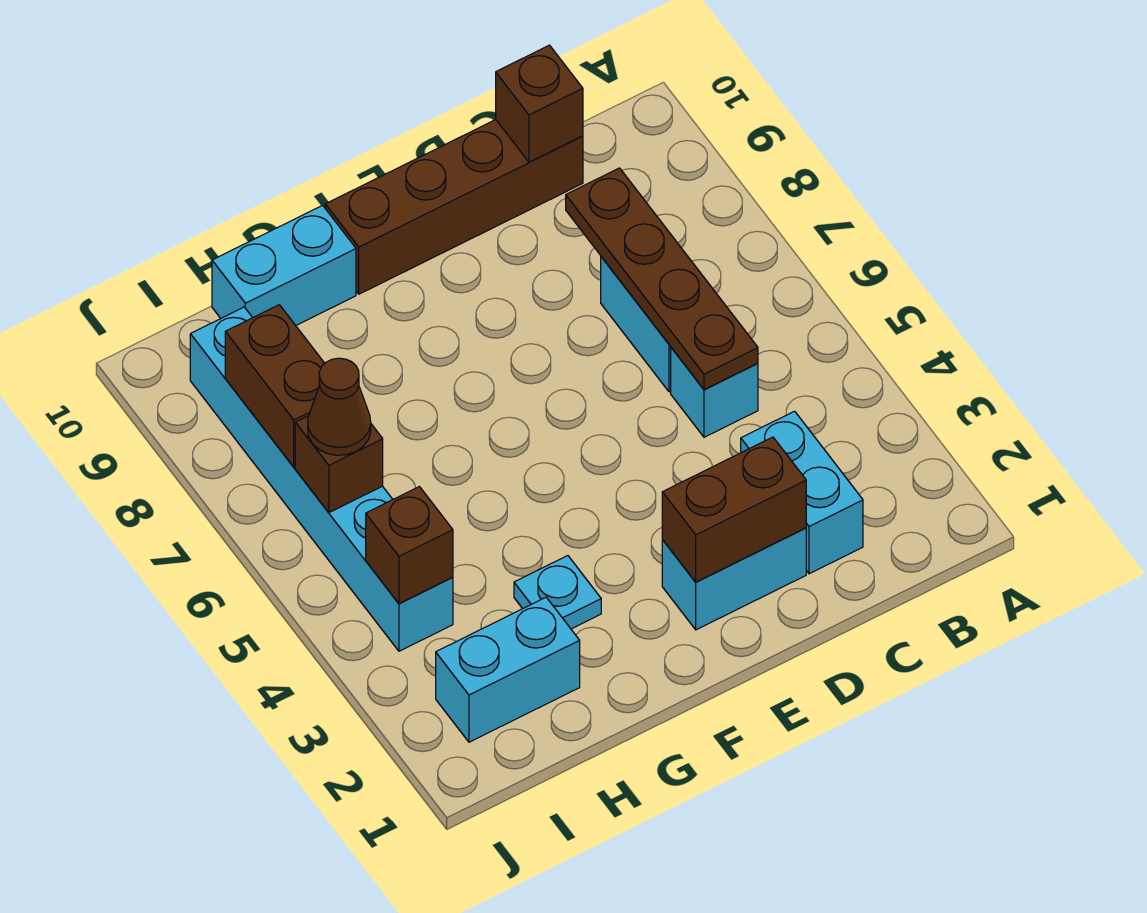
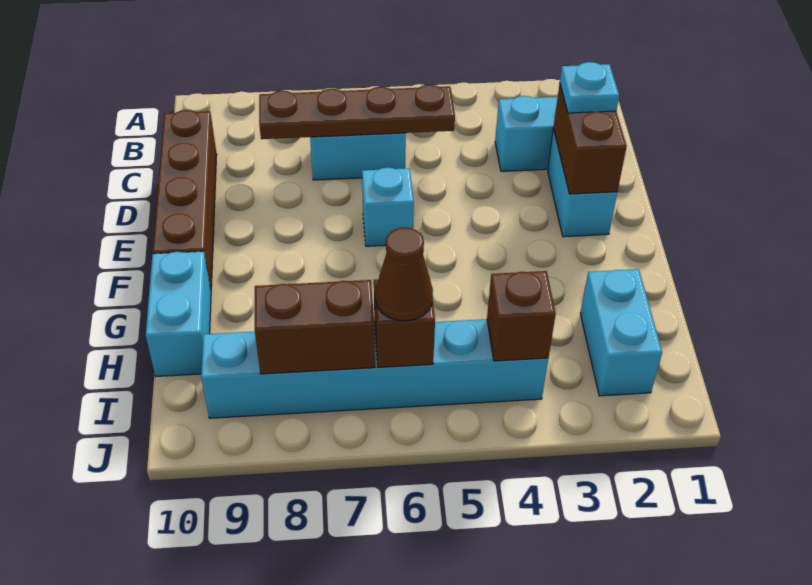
cyan brick C5 level 1 -> cyan brick E6 level 1
brown brick C10 level 2 -> none
cyan plate G3 level 1 -> cyan plate D2 level 3

